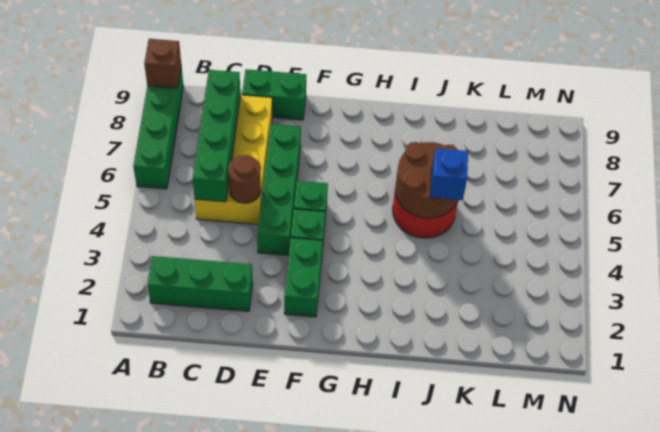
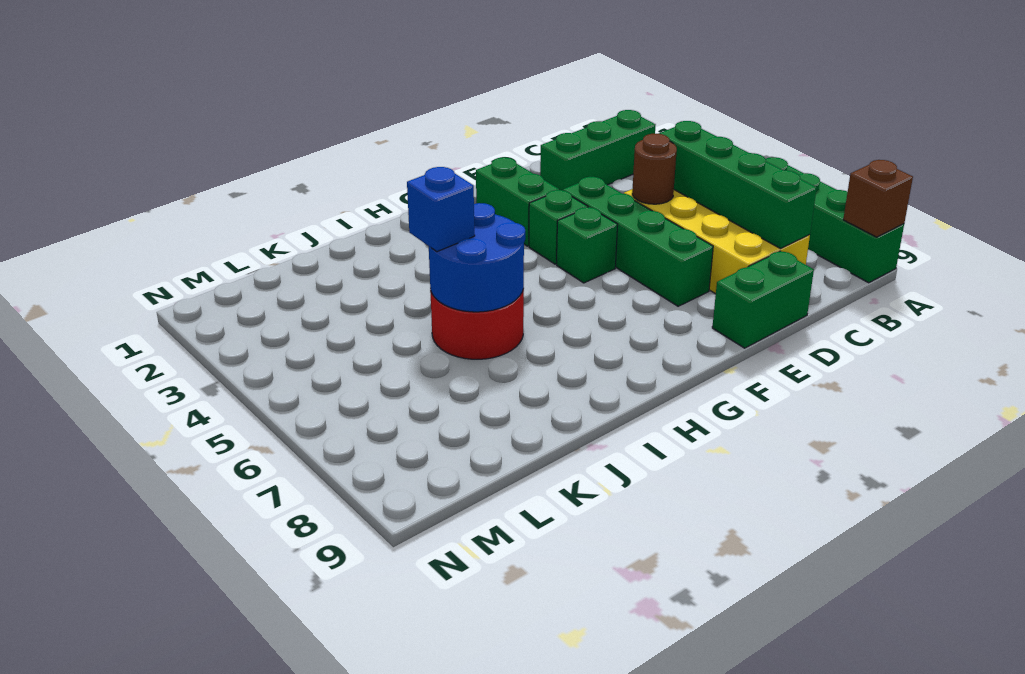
brown round brick I5:J6 level 2 -> blue round brick I5:J6 level 2

